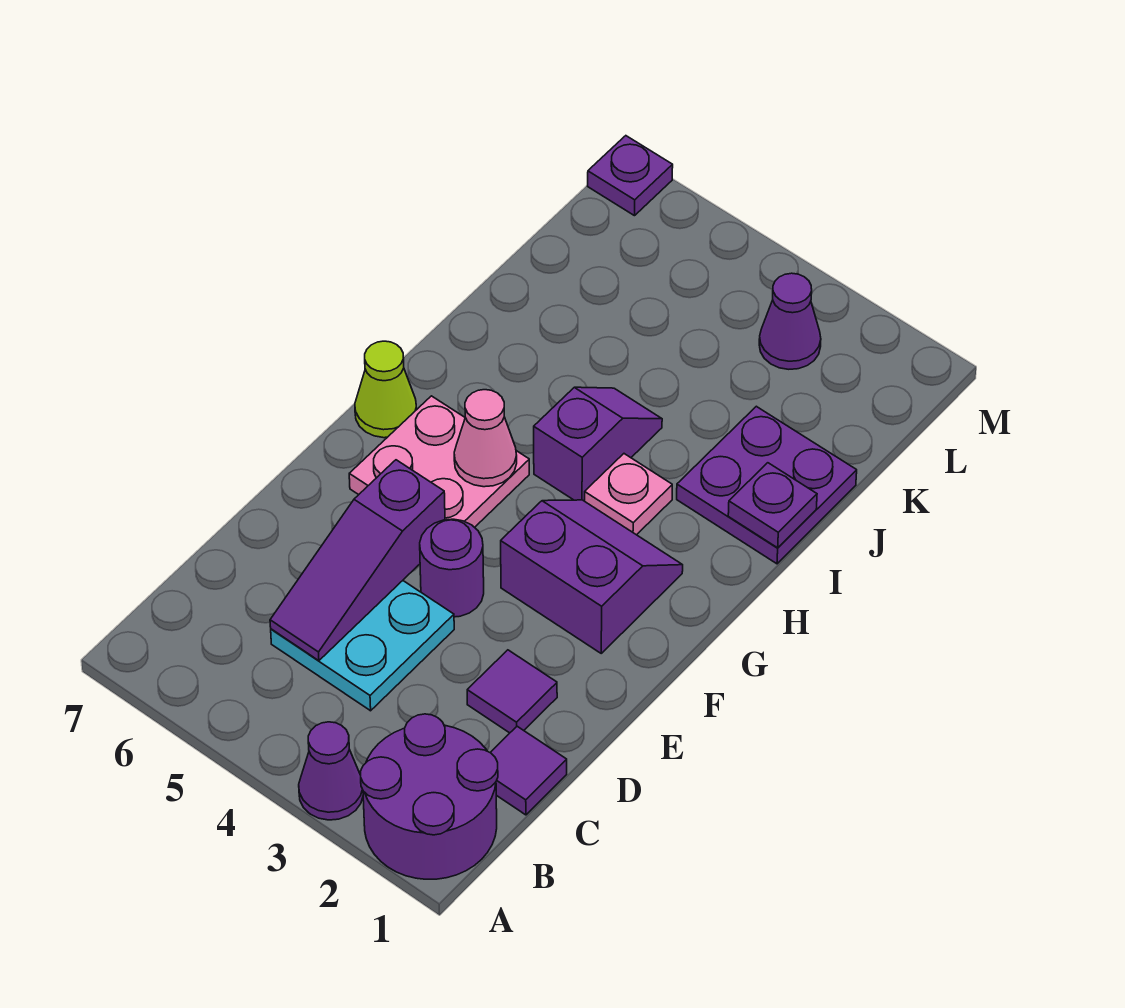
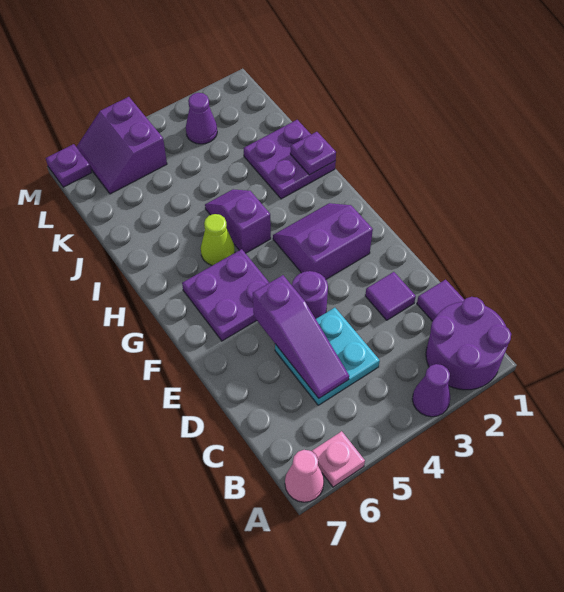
pink plate F5:G6 level 1 -> purple plate F5:G6 level 1
pink cone G5 level 2 -> pink cone A7 level 1
lime cone G7 level 1 -> lime cone H5 level 1
pink plate H3 level 1 -> pink plate A6 level 1
none -> purple slope L5:M6 level 1 top 5

